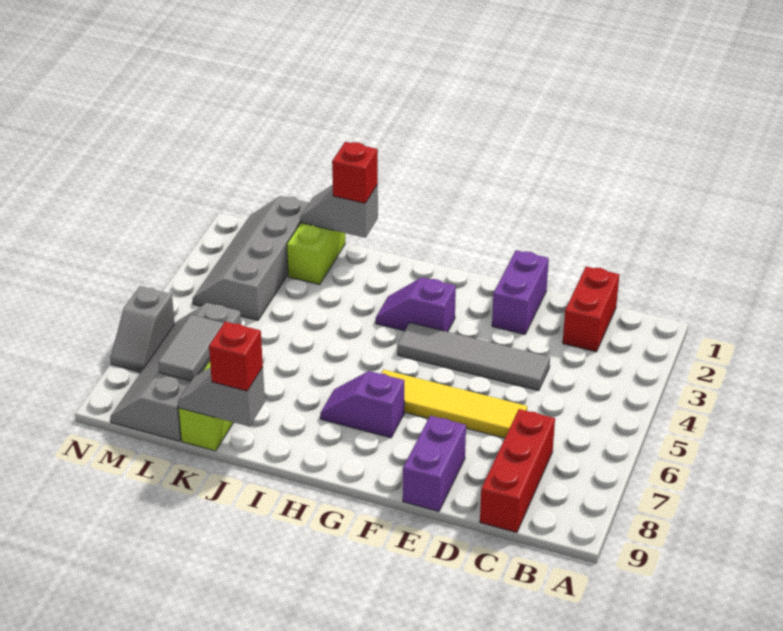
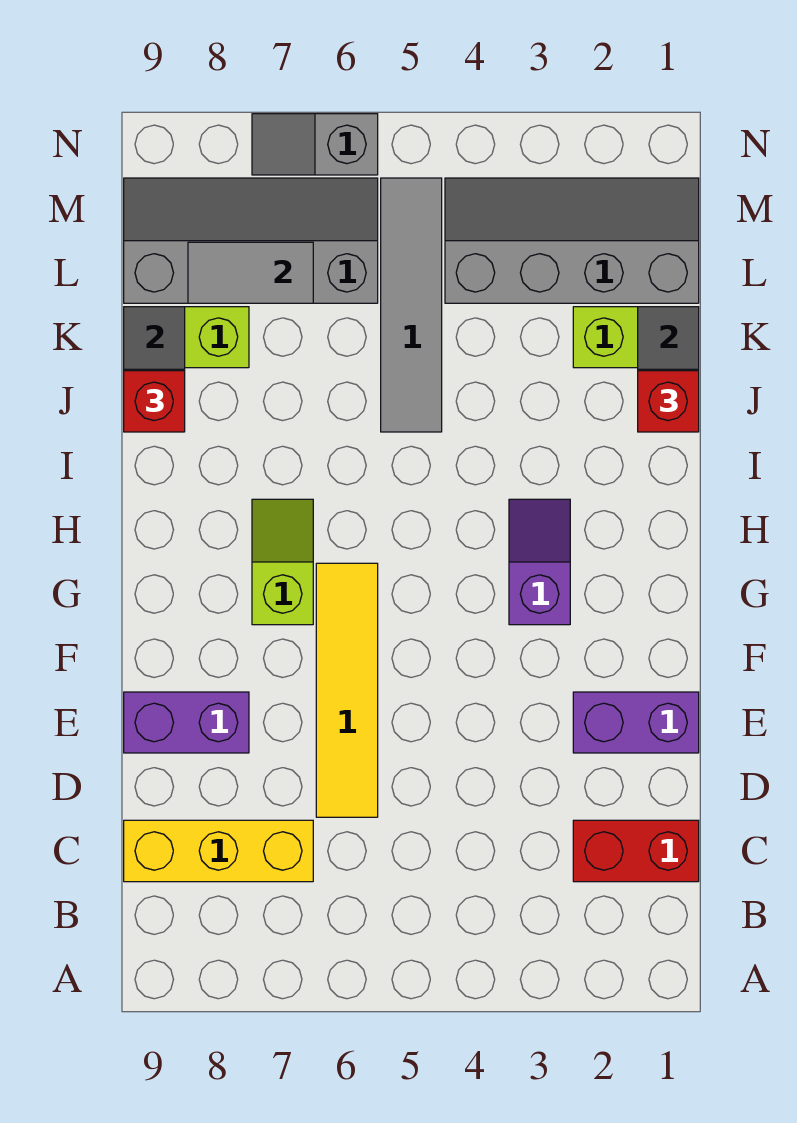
red brick C7:C9 level 1 -> yellow brick C7:C9 level 1
grey tile D4:G4 level 1 -> grey tile J5:M5 level 1
purple slope G7:H7 level 1 top G -> lime slope G7:H7 level 1 top G

